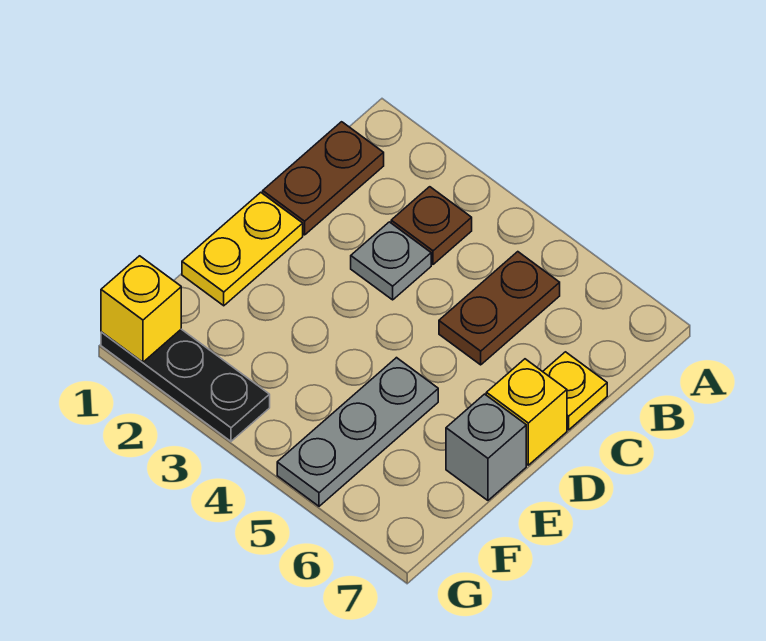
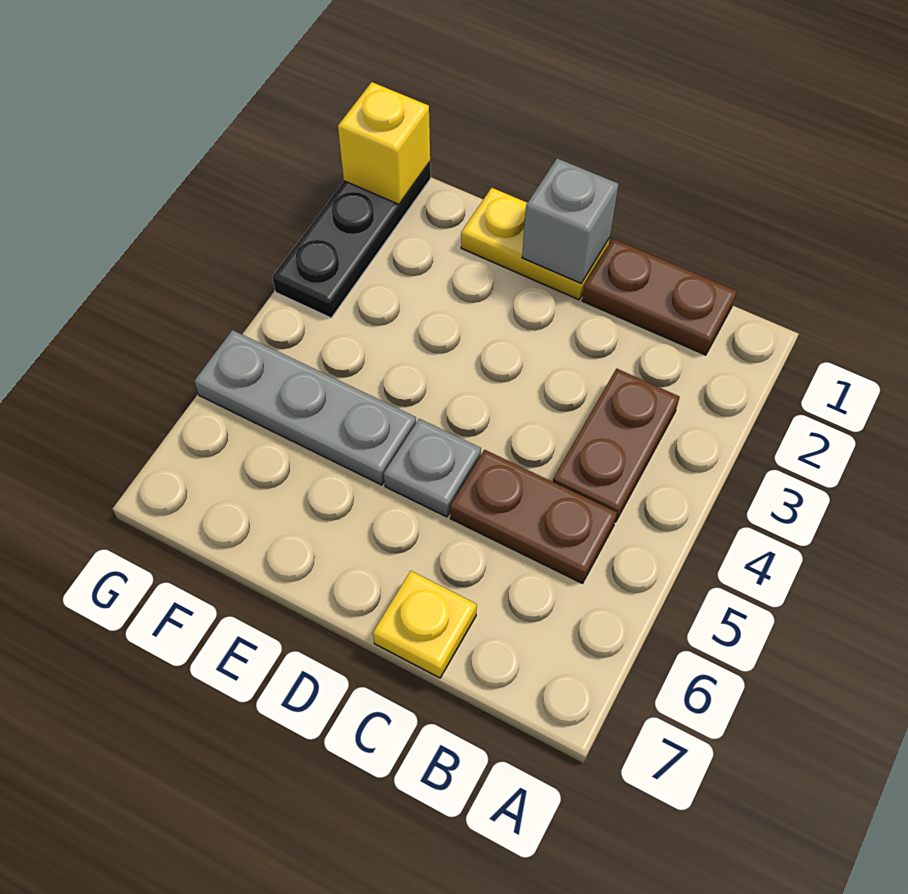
brown plate B3 level 1 -> brown plate B3:B4 level 1
grey plate C3 level 1 -> grey plate D5 level 1
yellow brick D7 level 1 -> none
grey brick E7 level 1 -> grey brick D1 level 2

